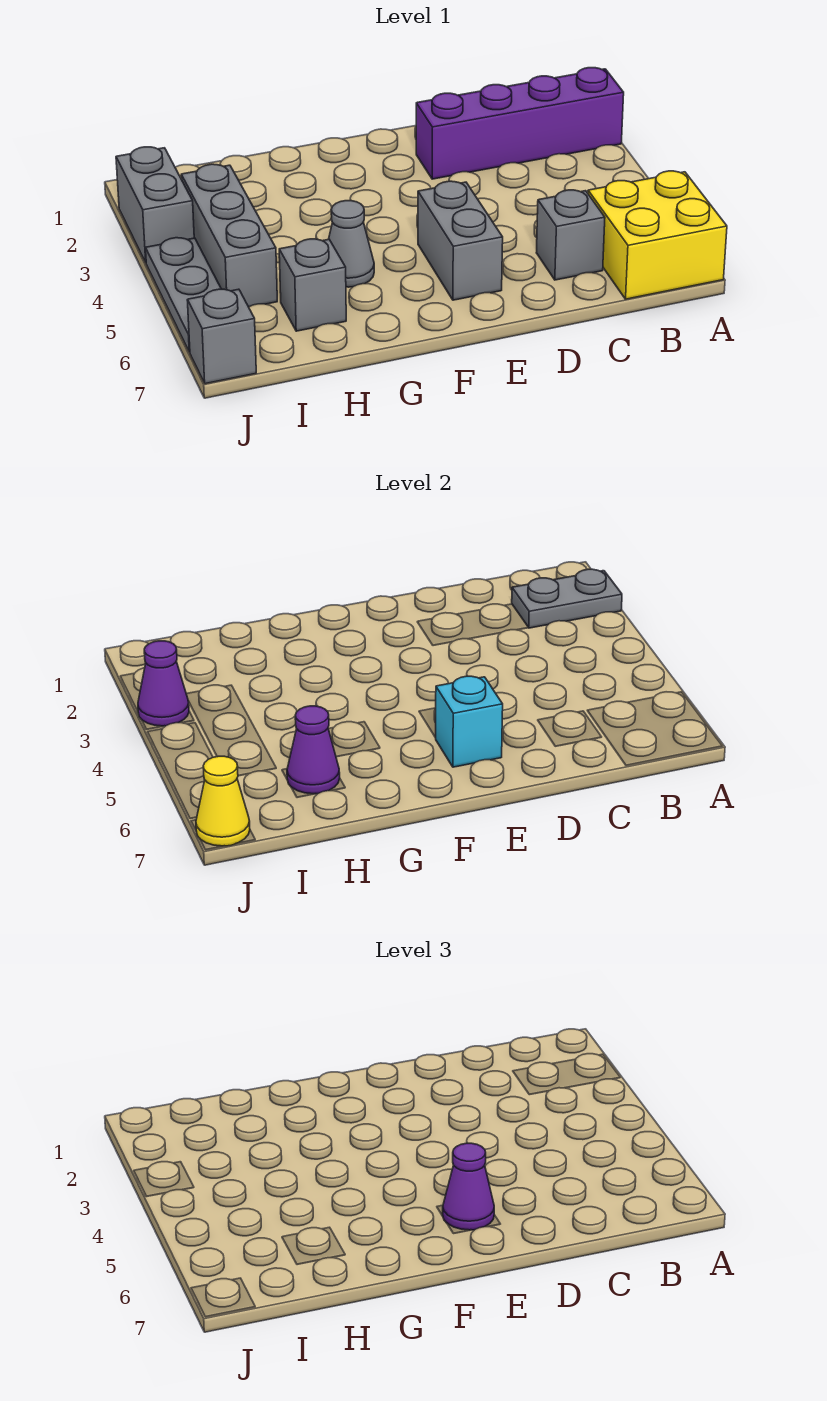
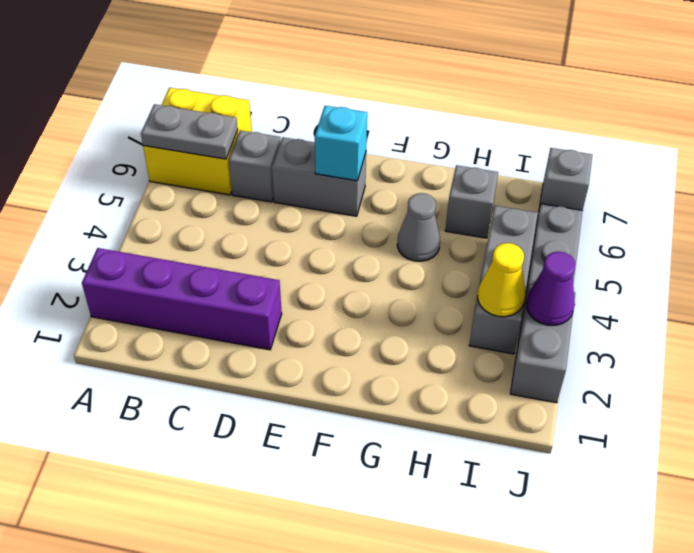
grey plate A2:B2 level 2 -> grey plate A6:B6 level 2
grey brick E5:E6 level 1 -> grey brick D6:E6 level 1
purple cone E6 level 3 -> none
purple cone H6 level 2 -> none
yellow cone J7 level 2 -> yellow cone I3 level 2

